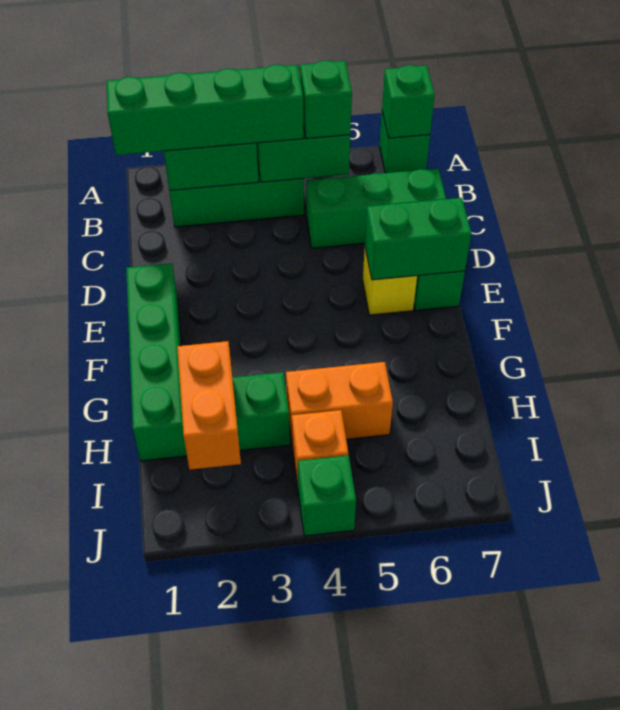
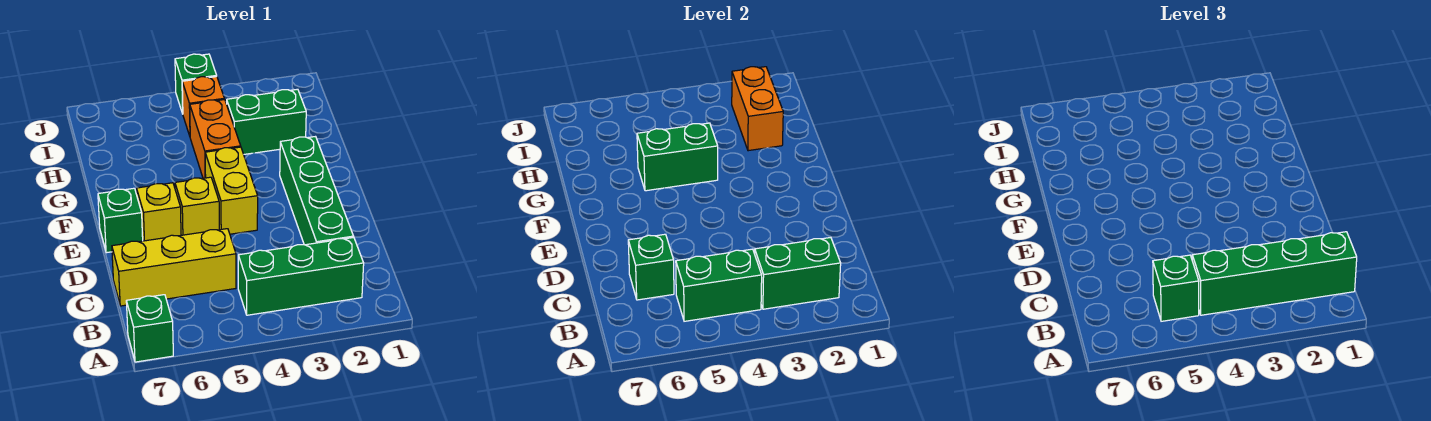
green brick A7 level 2 -> green brick C6 level 2
green brick C5:C7 level 1 -> yellow brick C5:C7 level 1
green brick E1:H1 level 1 -> green brick C2:F2 level 1
none -> yellow brick E4:F4 level 1
none -> yellow brick E5 level 1
green brick E6:E7 level 2 -> green brick G4:G5 level 2
orange brick H4:H5 level 1 -> orange brick G4:H4 level 1

